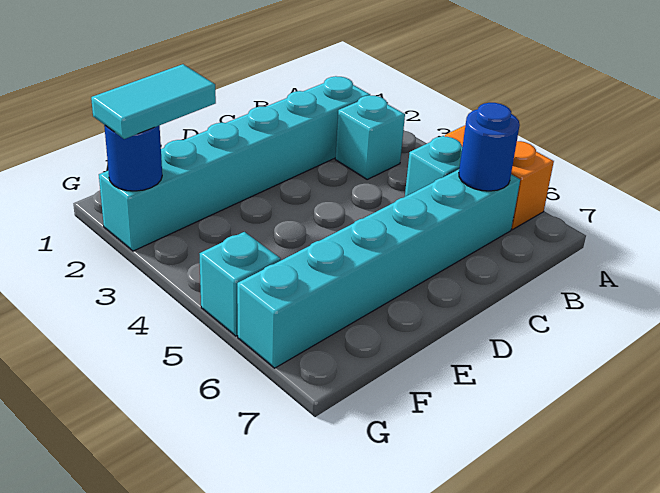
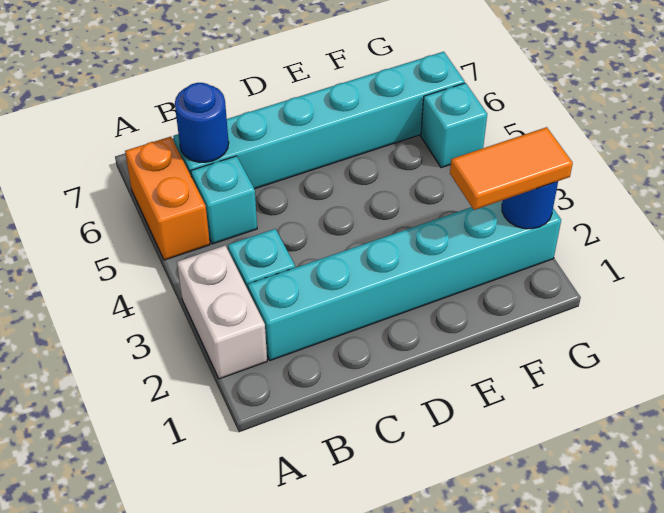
none -> white brick A2:A3 level 1
cyan tile F2:G2 level 3 -> orange tile F2:G2 level 3

